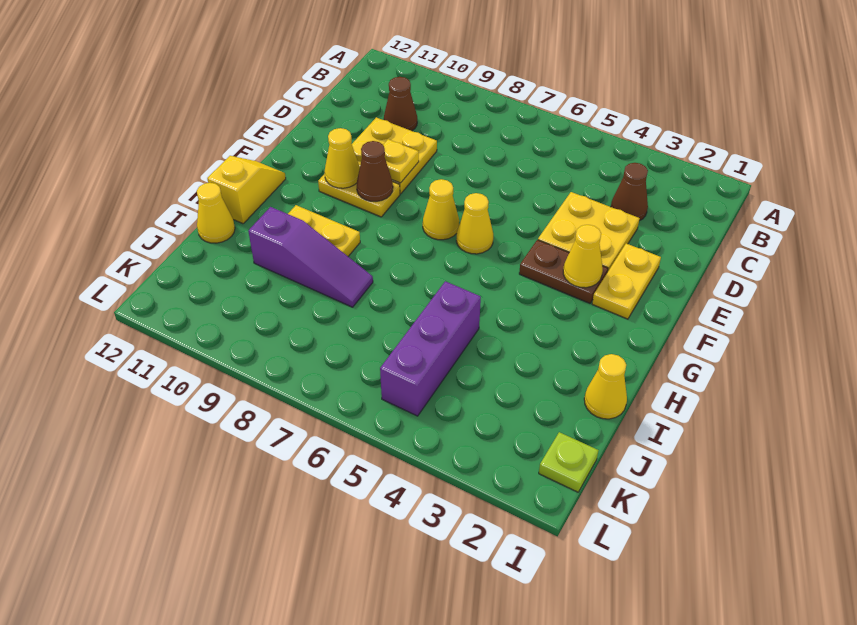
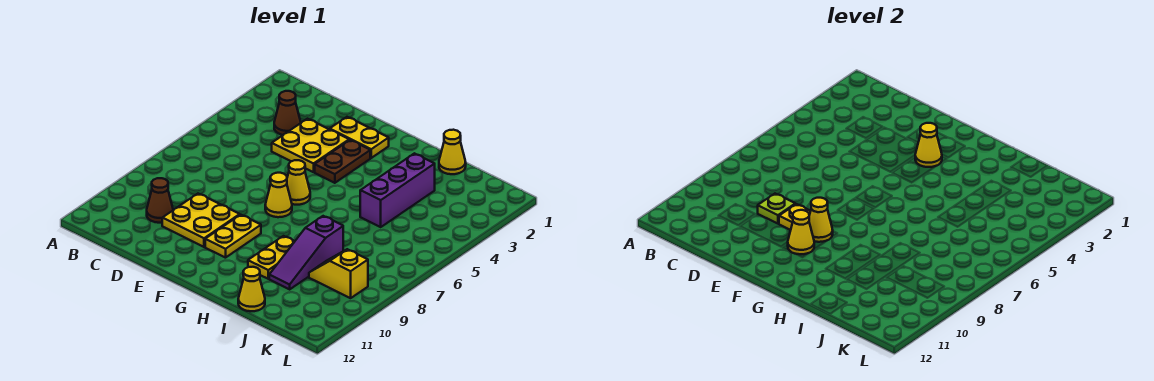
brown cone F9 level 2 -> yellow cone F9 level 2
yellow slope G12:H12 level 1 top H -> yellow slope J9:K9 level 1 top K
purple brick I5:K5 level 1 -> purple brick I3:I5 level 1
purple slope I8:I10 level 1 top 10 -> purple slope I8:I10 level 1 top 8
lime plate K1 level 1 -> lime plate D9 level 2

